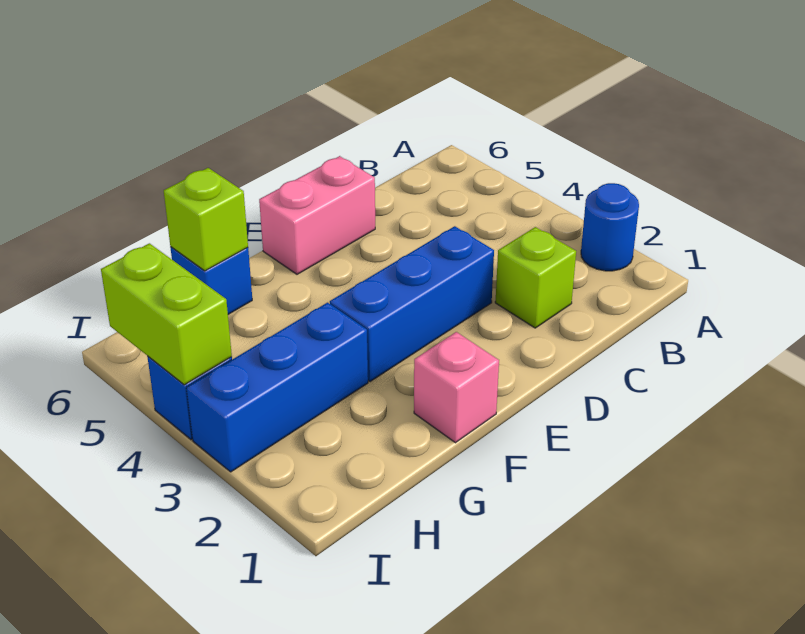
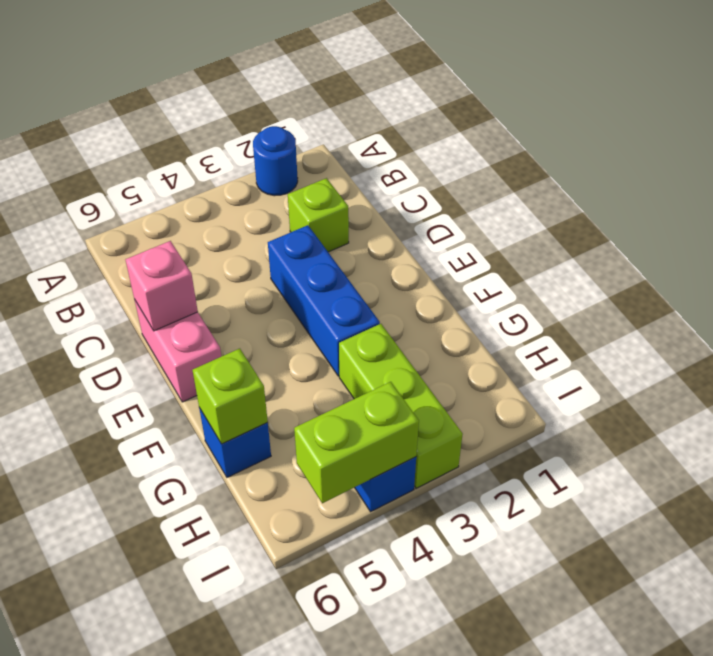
pink brick F1 level 1 -> pink brick D6 level 2
blue brick G3:I3 level 1 -> lime brick G3:I3 level 1

